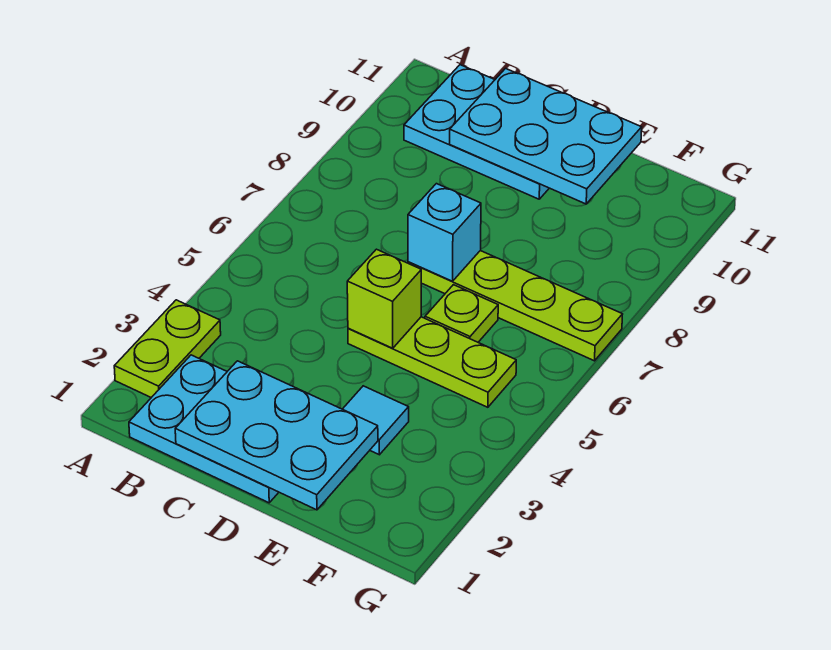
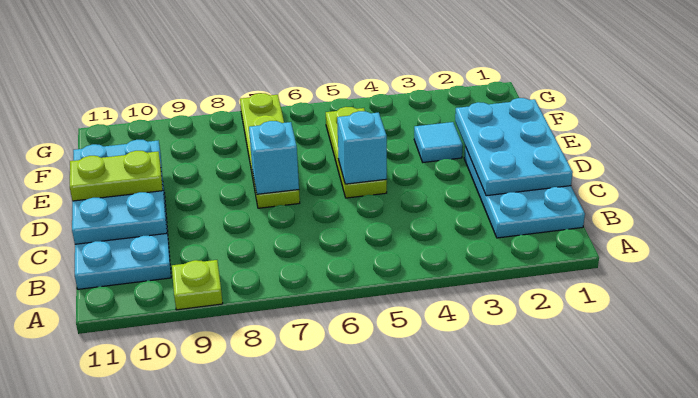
lime plate A2:A3 level 1 -> lime plate D10:D11 level 3
lime brick D5 level 2 -> cyan brick D5 level 2
lime plate E6 level 1 -> lime plate A9 level 1

